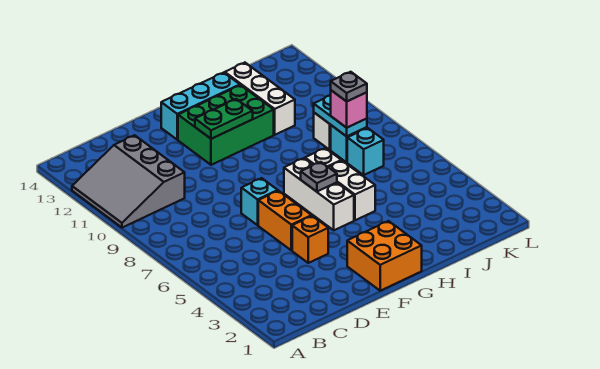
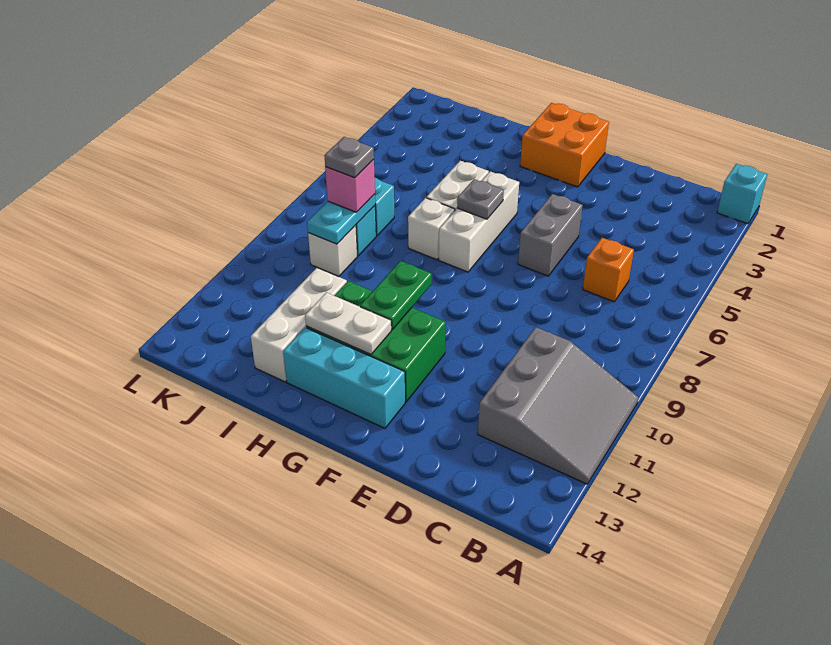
orange brick E4 level 1 -> orange brick C6 level 1
orange brick E5:E6 level 1 -> grey brick E5:E6 level 1
cyan brick E7 level 1 -> cyan brick A1 level 1
green plate F11:G11 level 2 -> green plate G10:G11 level 2
none -> white plate G12:H12 level 2

